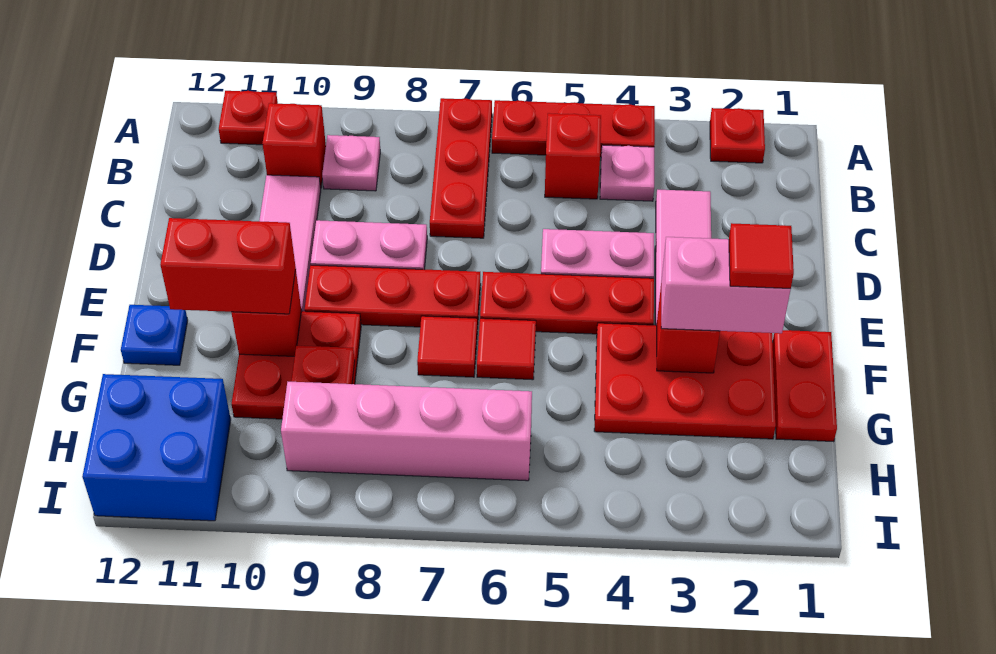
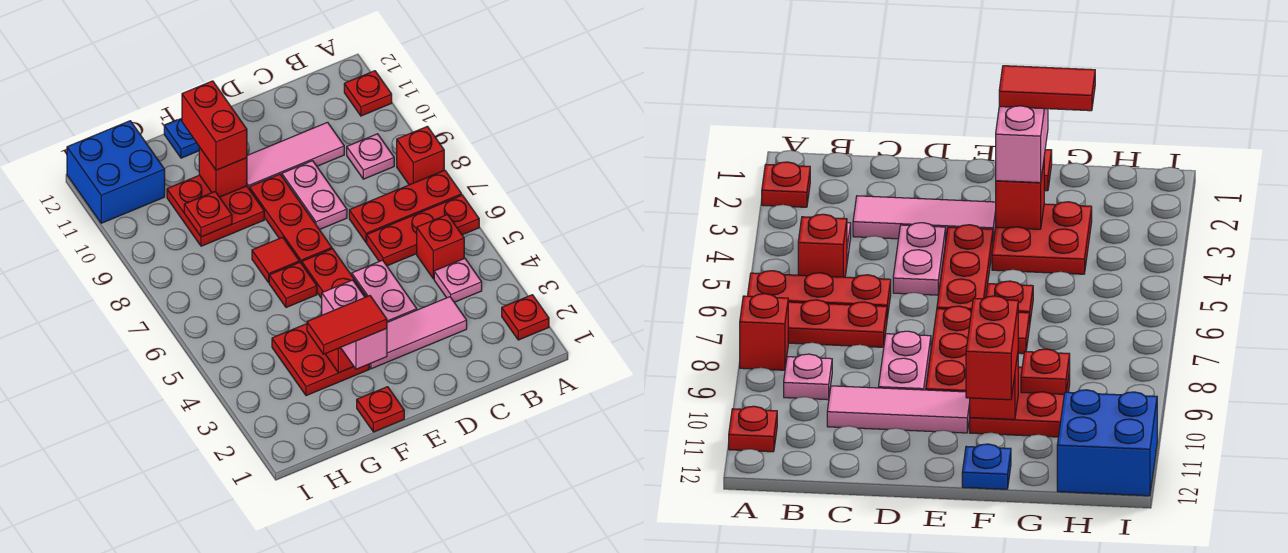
red plate A4:A6 level 1 -> red plate A6:C6 level 1
red brick B10 level 1 -> red brick A8 level 1
red plate F1:G1 level 1 -> red plate F1 level 1
red plate F2:G4 level 1 -> red plate F3:G4 level 1
red tile F2 level 4 -> red tile F2:G2 level 4
red tile F6 level 1 -> red plate F6 level 1
pink brick H6:H9 level 1 -> none

